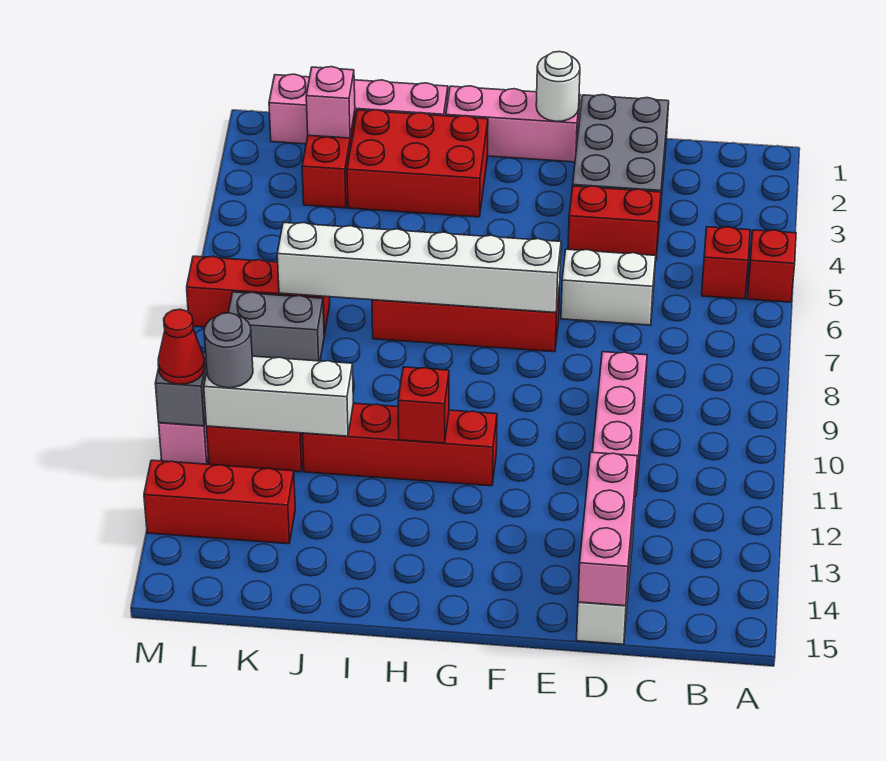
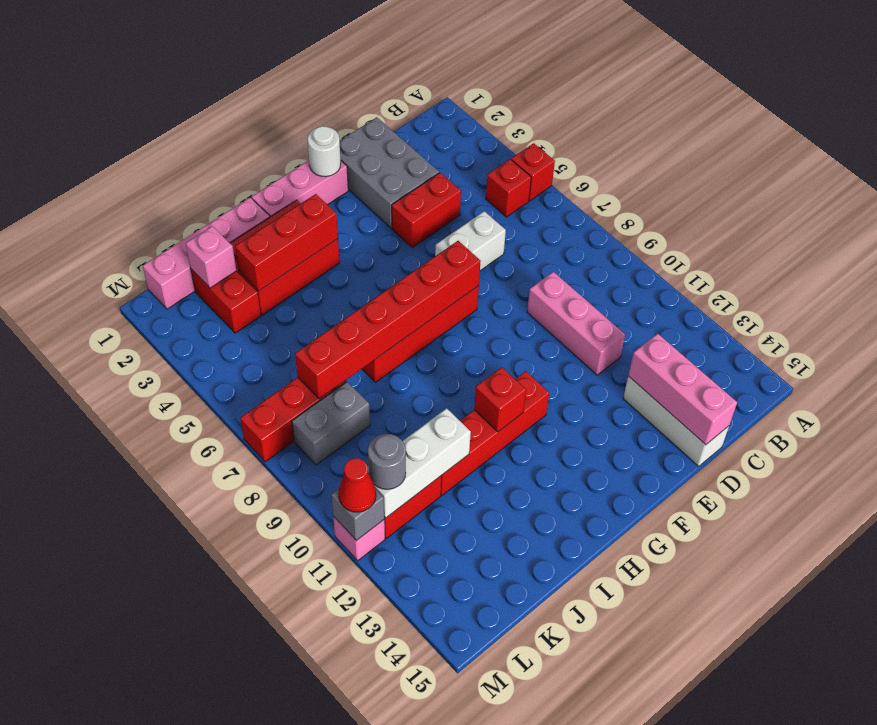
white brick F7:K7 level 2 -> red brick F7:K7 level 2
red brick K13:M13 level 1 -> red brick H3:J3 level 2

